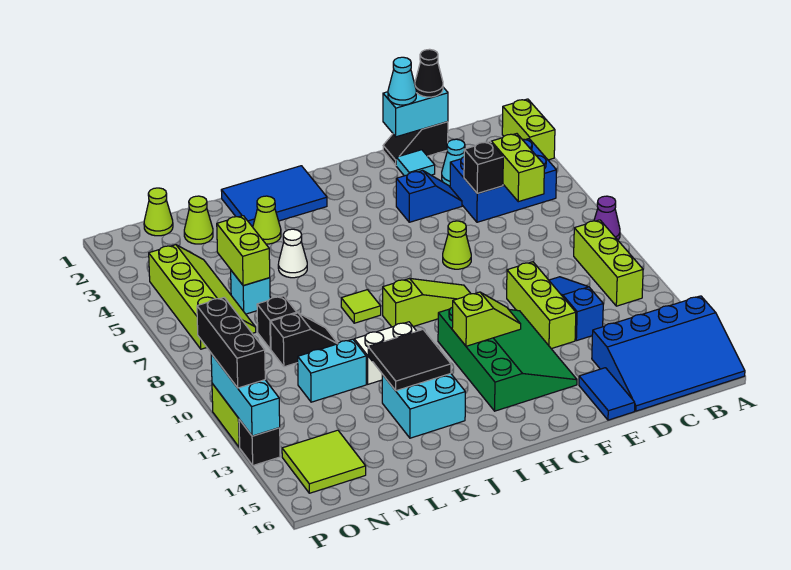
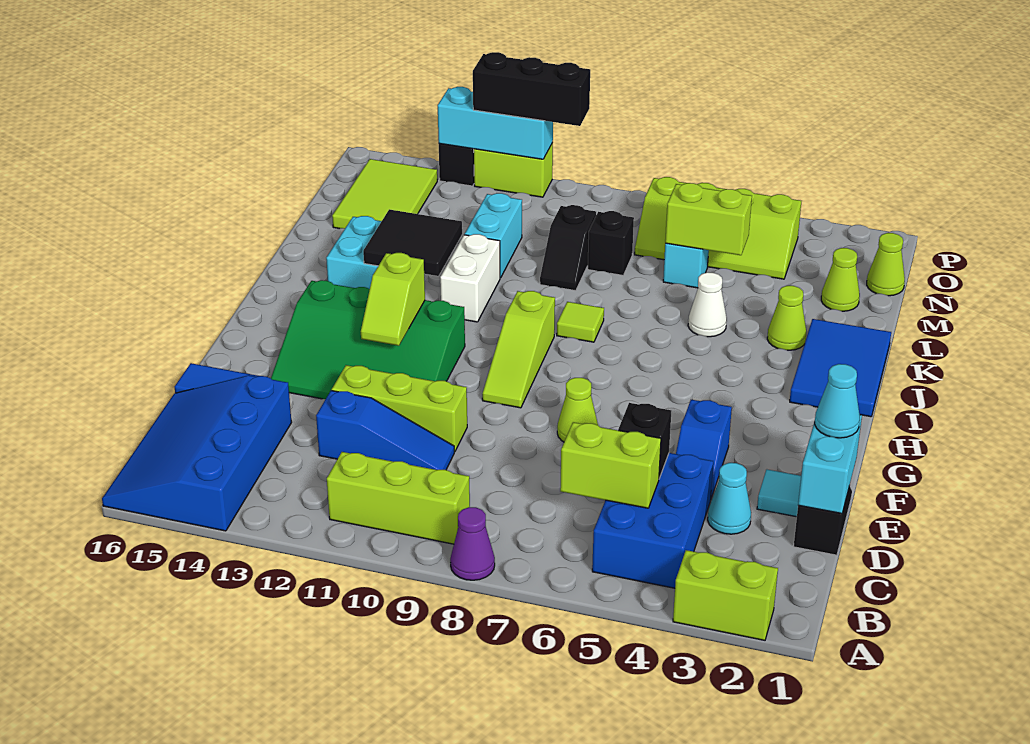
black cone D1 level 3 -> none
lime tile N14:O15 level 1 -> lime tile M14:O15 level 1

